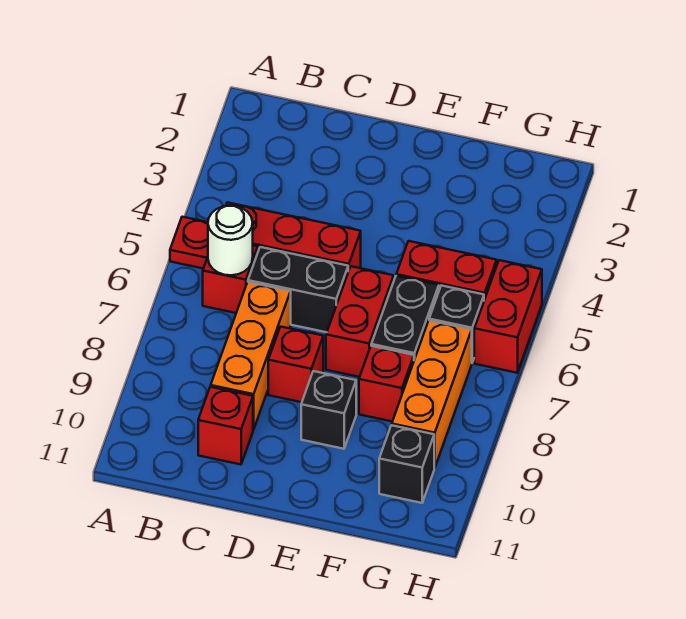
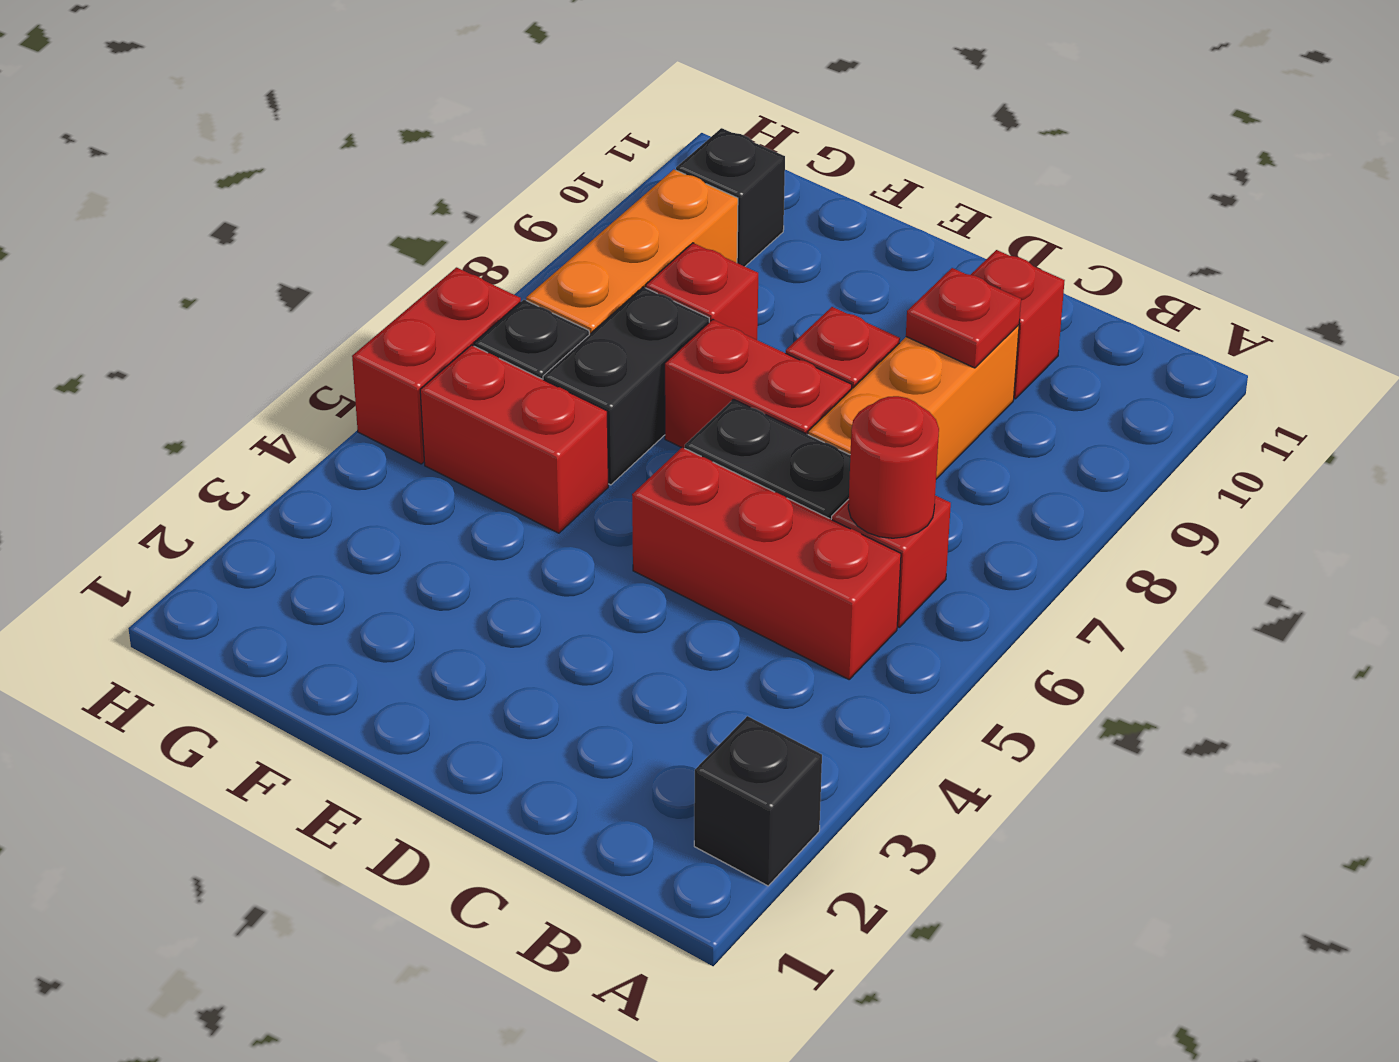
red plate A5 level 1 -> red plate C9 level 2
white round brick B6 level 2 -> red round brick B6 level 2
red brick E6:E7 level 1 -> red brick D7:E7 level 1
black brick E9 level 1 -> black brick A2 level 1

